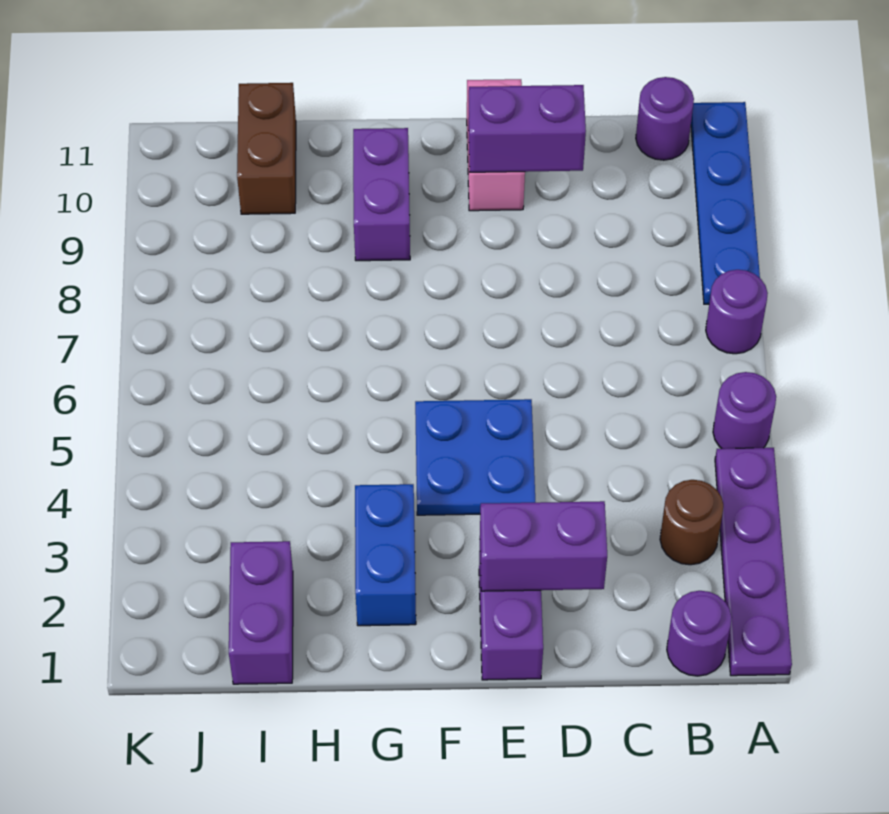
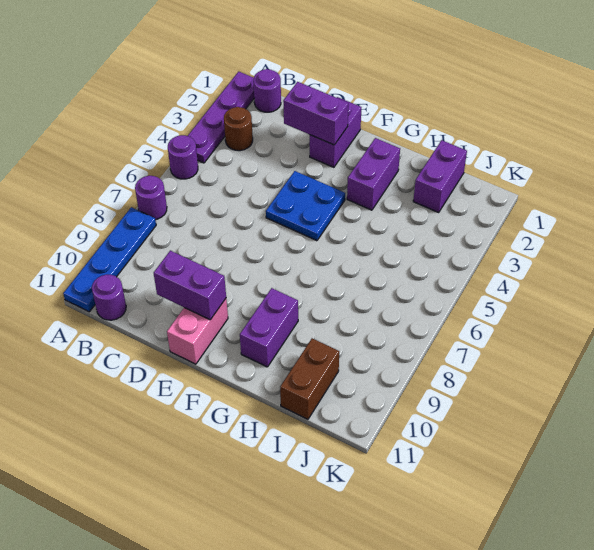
blue brick G2:G3 level 1 -> purple brick G2:G3 level 1

